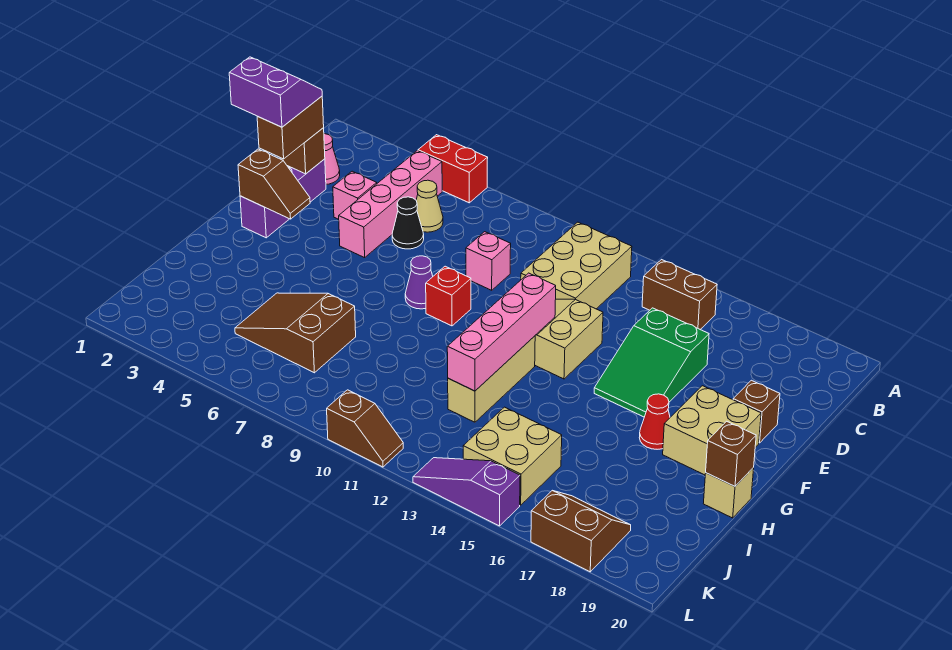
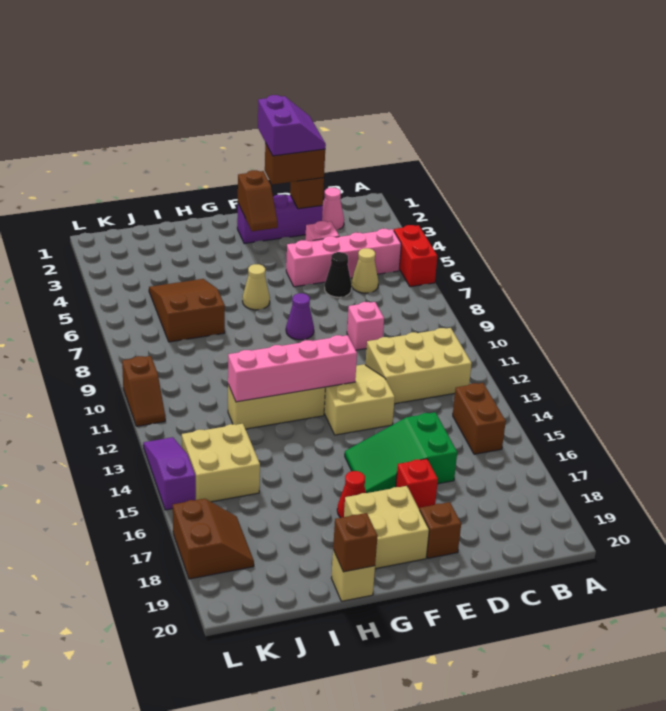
red brick F9 level 1 -> red brick E17 level 1
none -> tan cone G6 level 1

